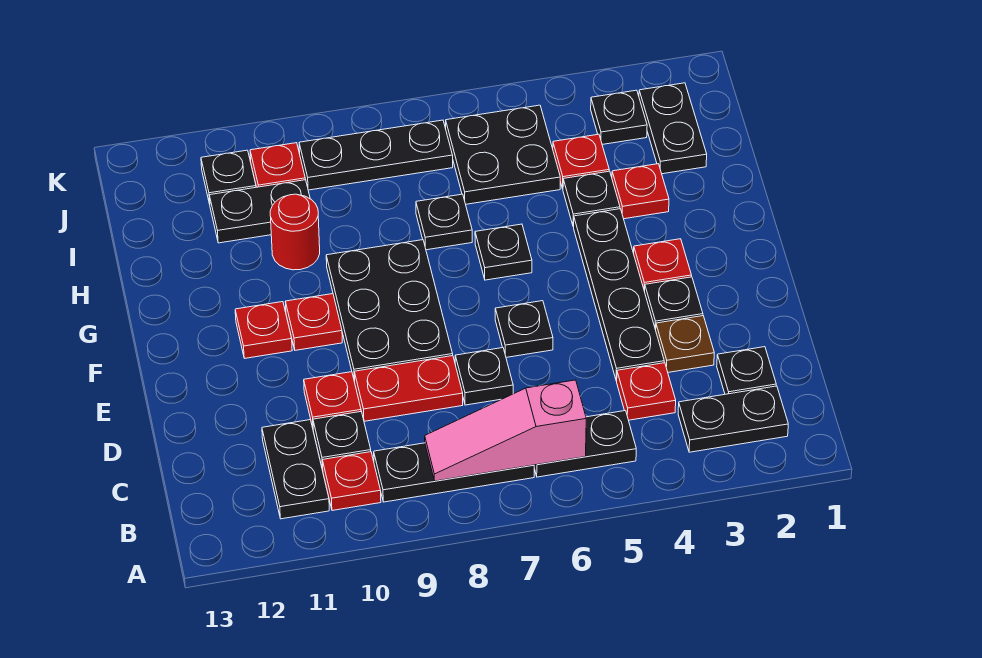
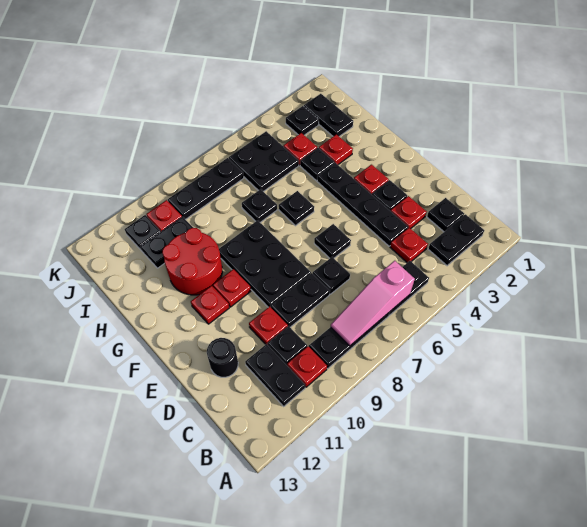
brown plate D3 level 1 -> red plate D3 level 1
red plate D8:D9 level 1 -> black plate D8:D9 level 1
none -> black round brick D12 level 1
red round brick H10 level 1 -> red round brick G10:H11 level 1

